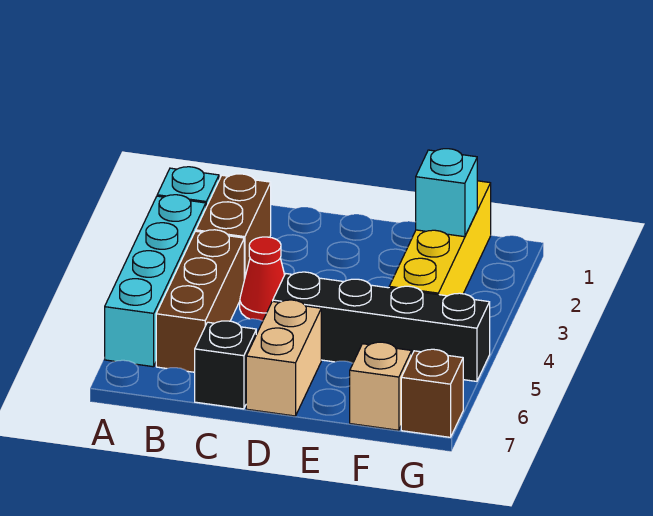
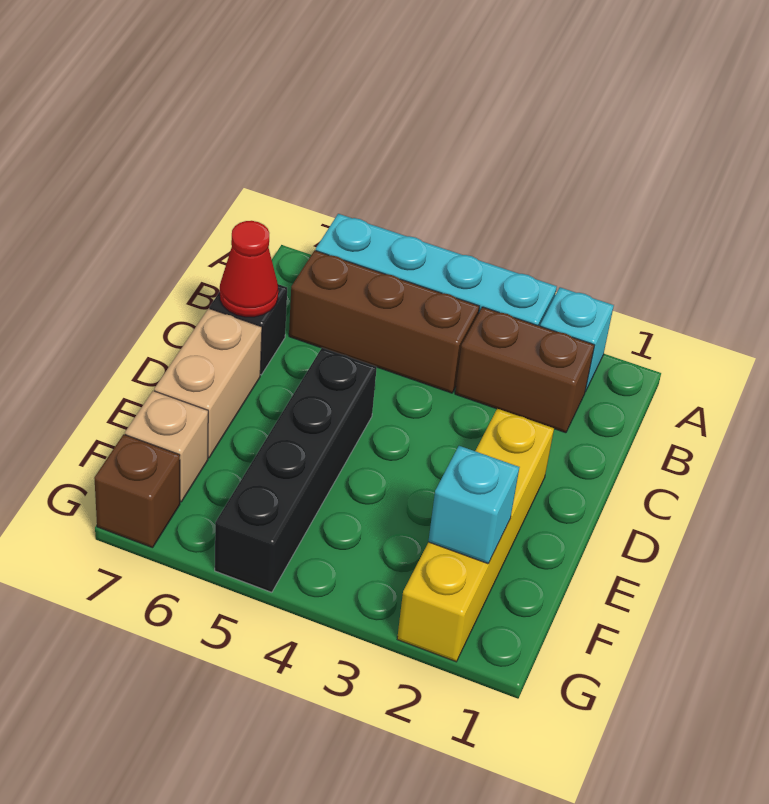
red cone C4 level 1 -> red cone C7 level 2
tan brick D6:D7 level 1 -> tan brick D7:E7 level 1
yellow brick F1:F4 level 1 -> yellow brick D2:G2 level 1

